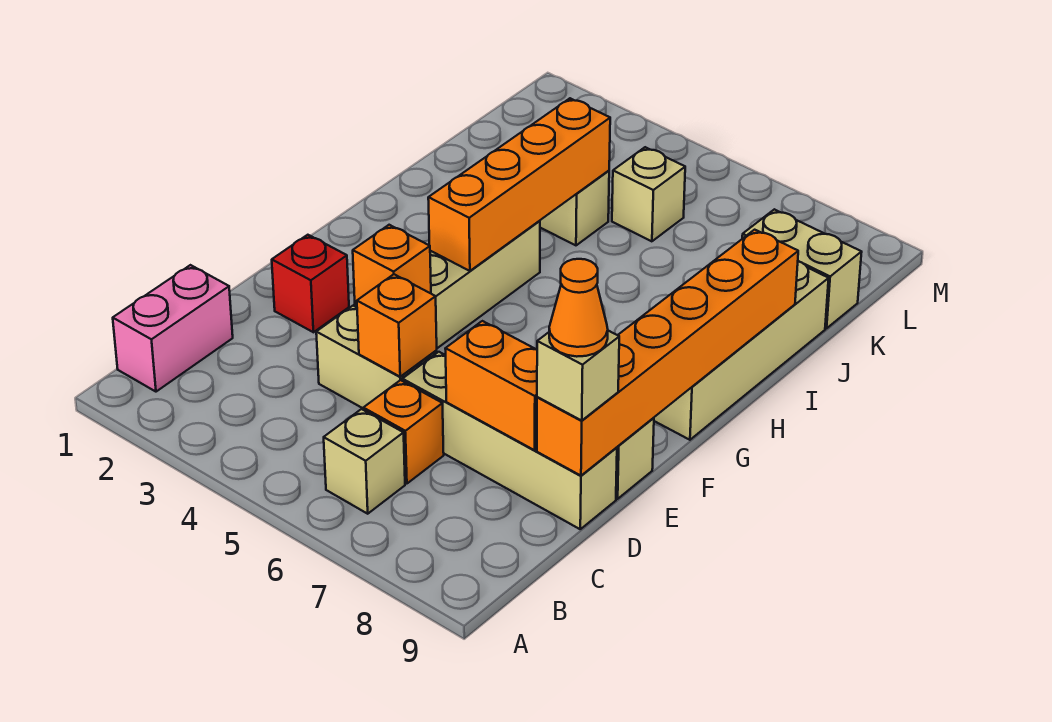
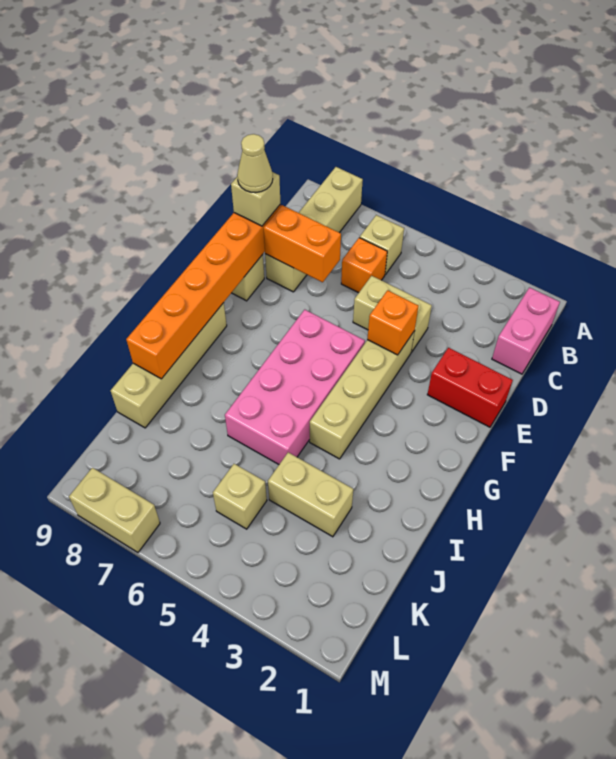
orange brick D5 level 2 -> none
tan brick D6:D9 level 1 -> tan brick A8:D8 level 1
orange cone D9 level 4 -> tan cone D9 level 4
red brick E2 level 1 -> red brick E1:E2 level 1
none -> pink brick F5:I6 level 1
orange brick G4:J4 level 2 -> none
tan brick K8:K9 level 1 -> tan brick M7:M8 level 1

